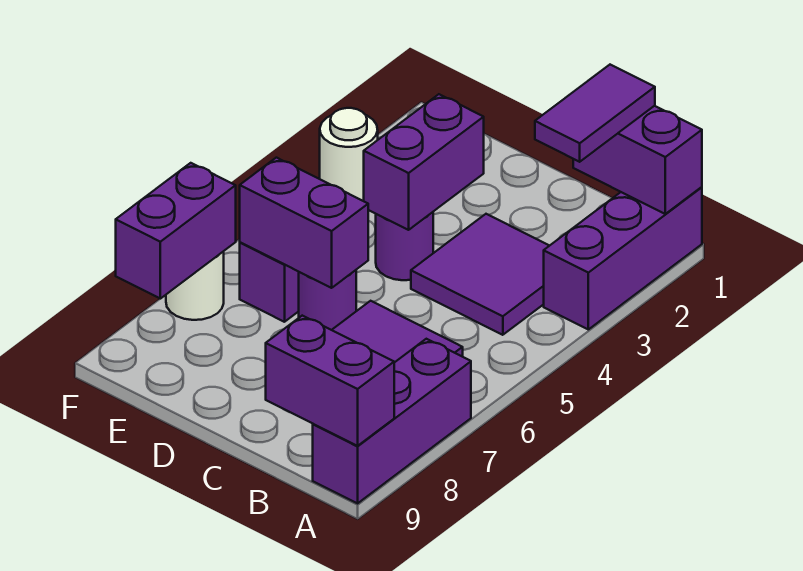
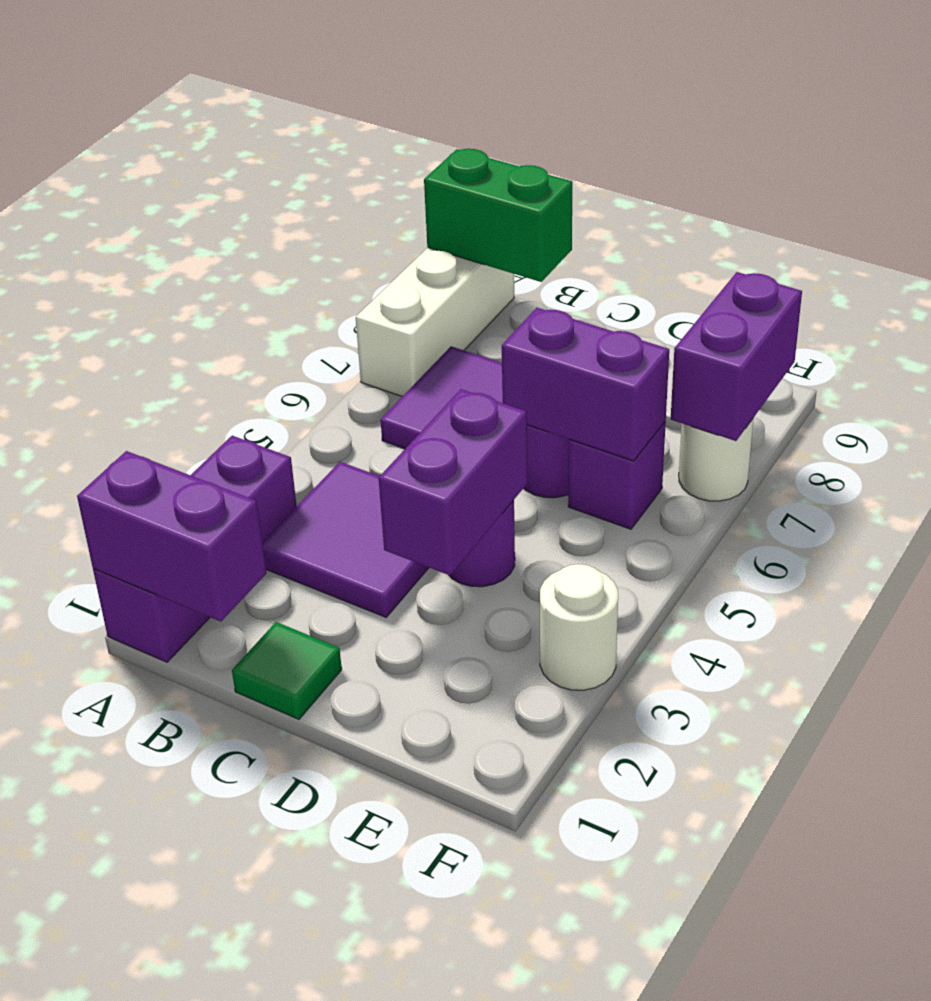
purple brick A7:A9 level 1 -> white brick A7:A9 level 1
purple brick A9:B9 level 2 -> green brick A9:B9 level 2
purple tile B1:B2 level 3 -> none
none -> green tile C1 level 1

